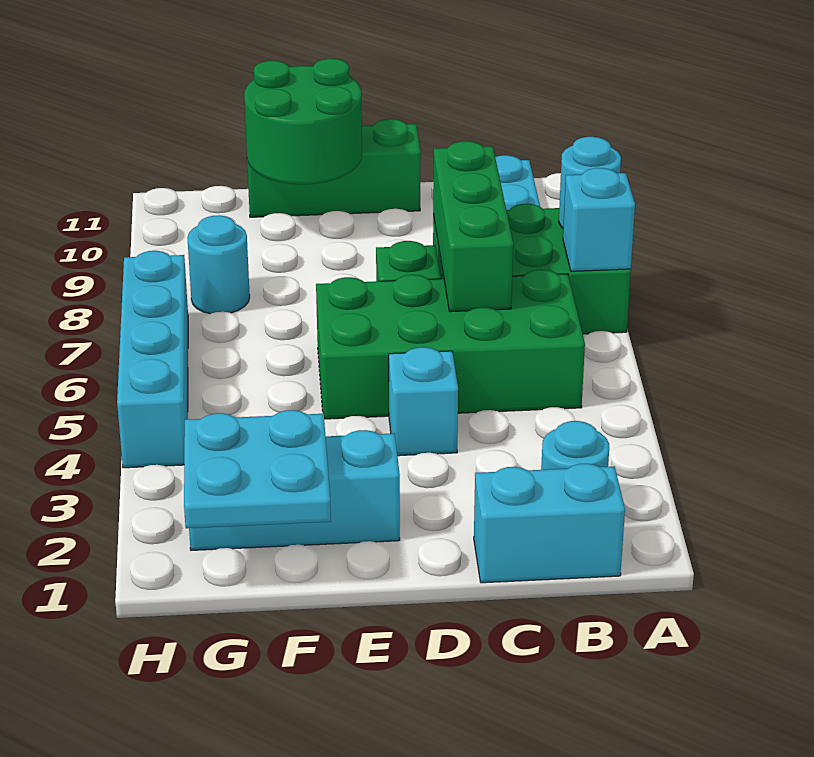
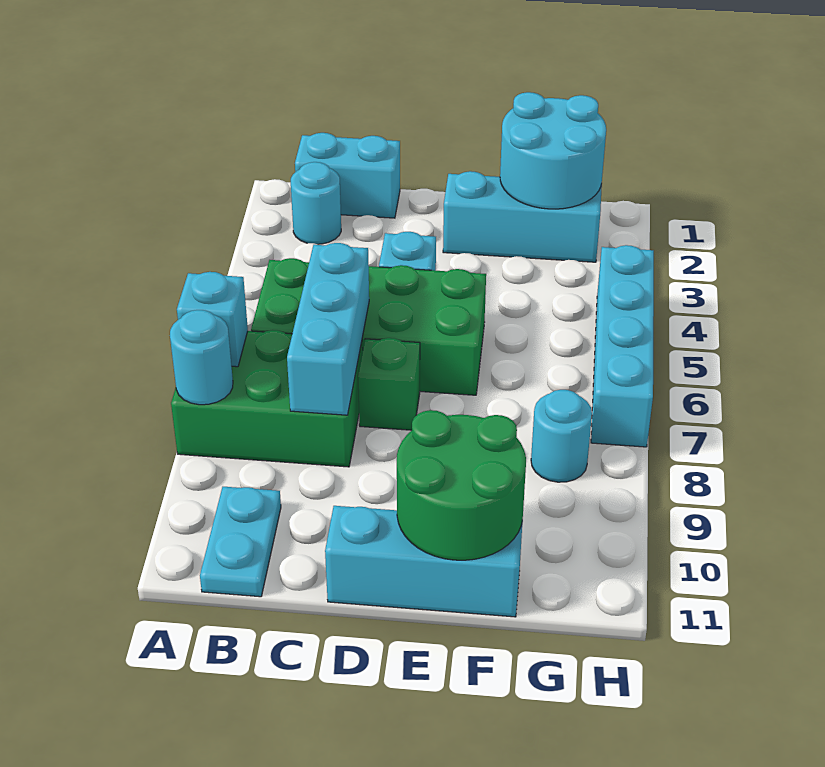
green brick C6:C8 level 2 -> cyan brick C6:C8 level 2
green brick D11:F11 level 1 -> cyan brick D11:F11 level 1
cyan plate F1:G2 level 2 -> cyan round brick F1:G2 level 2

